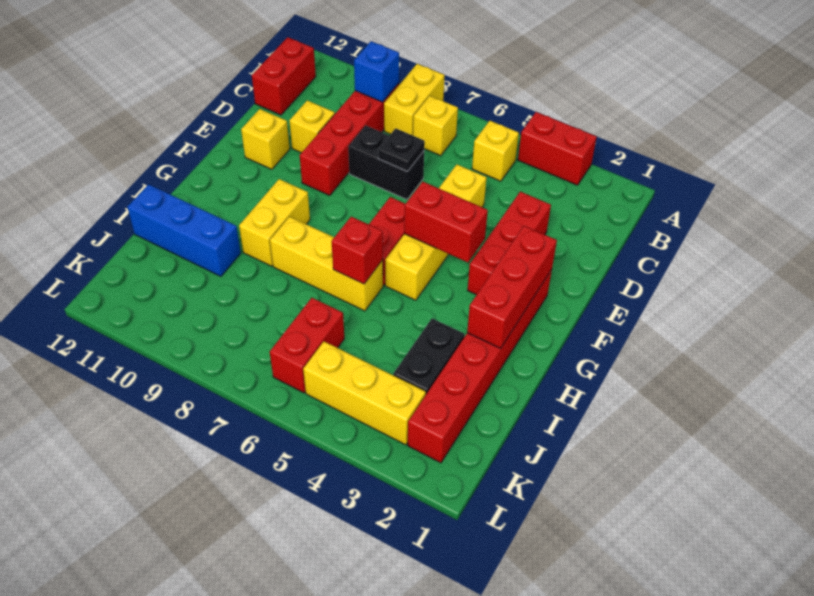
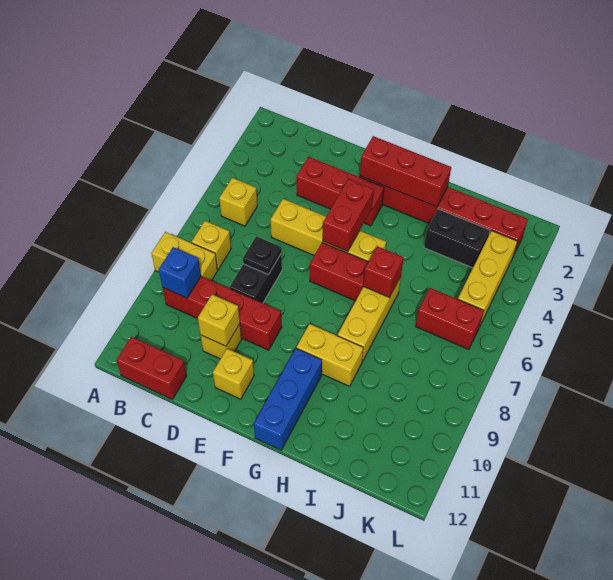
red brick A3:A4 level 1 -> none
none -> yellow brick D10 level 2
blue brick I10:I12 level 1 -> blue brick G10:G12 level 1

